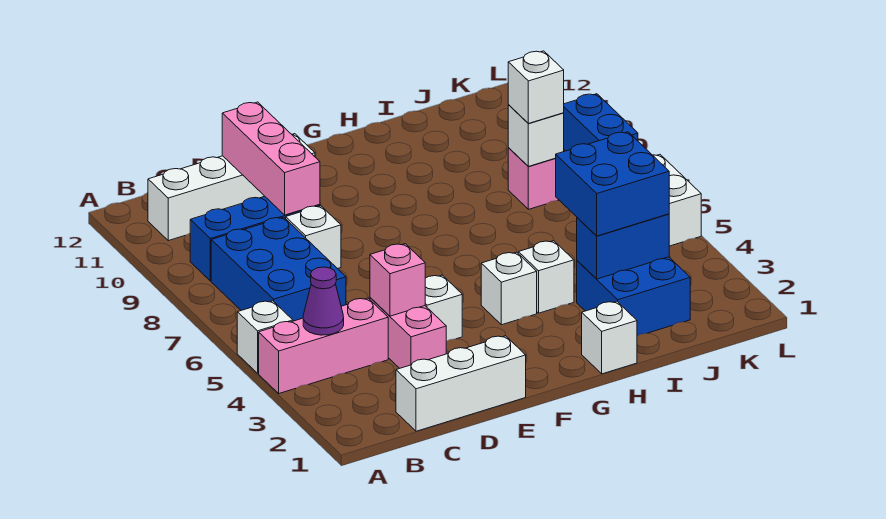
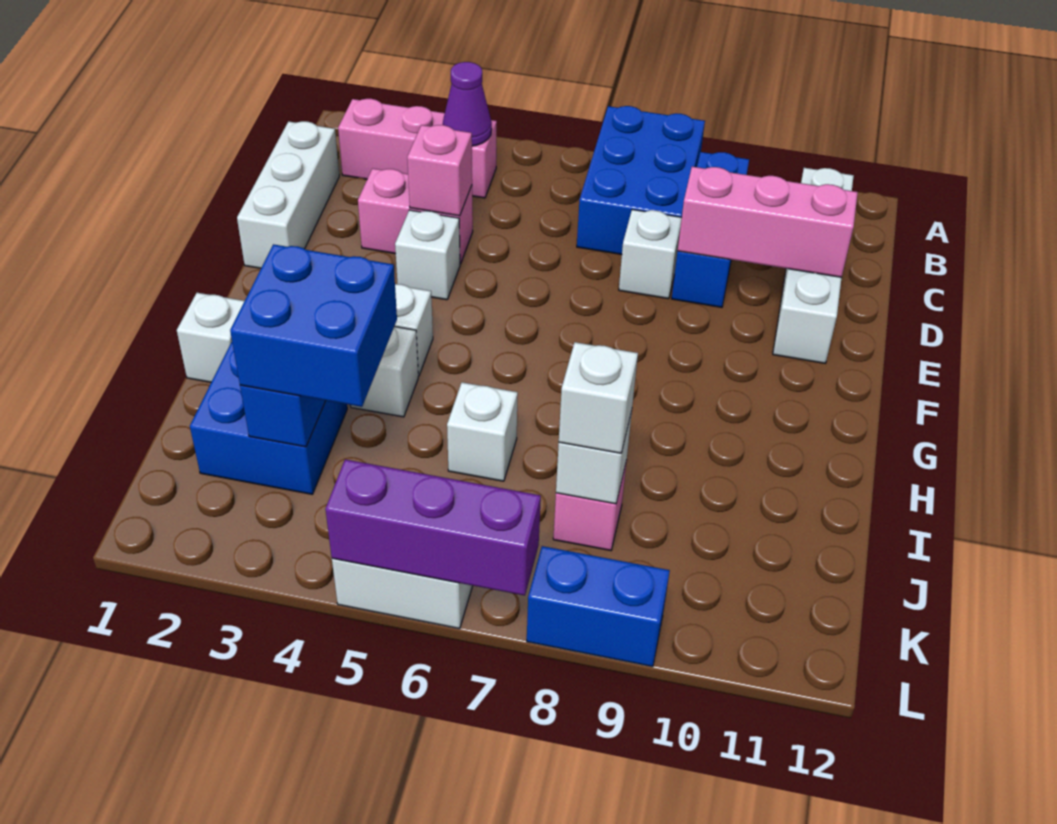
pink brick A4:C4 level 1 -> pink brick B2:B4 level 1
white brick A5 level 1 -> white brick I6 level 1
blue brick B6:C8 level 1 -> blue brick A7:C8 level 1
none -> purple brick L5:L7 level 2

